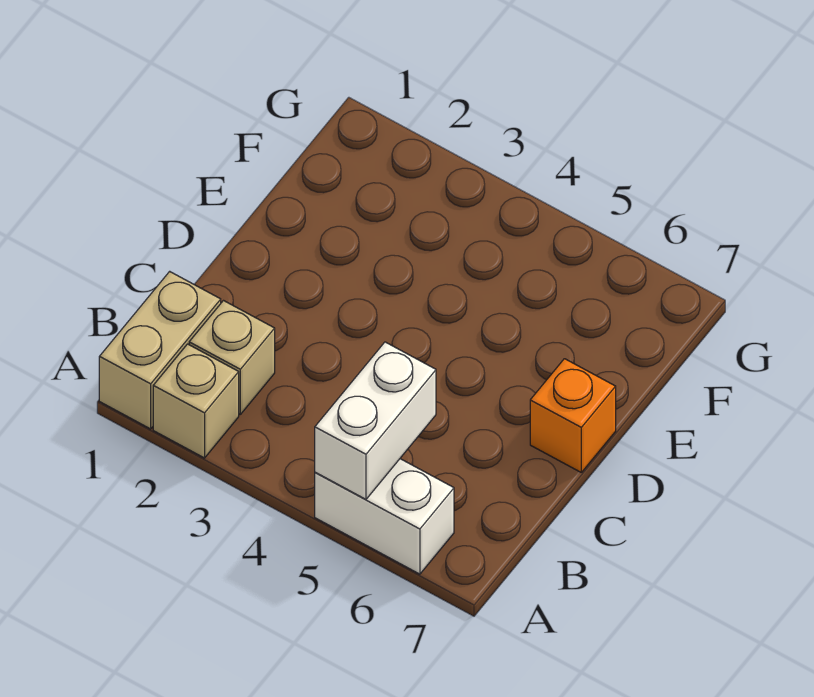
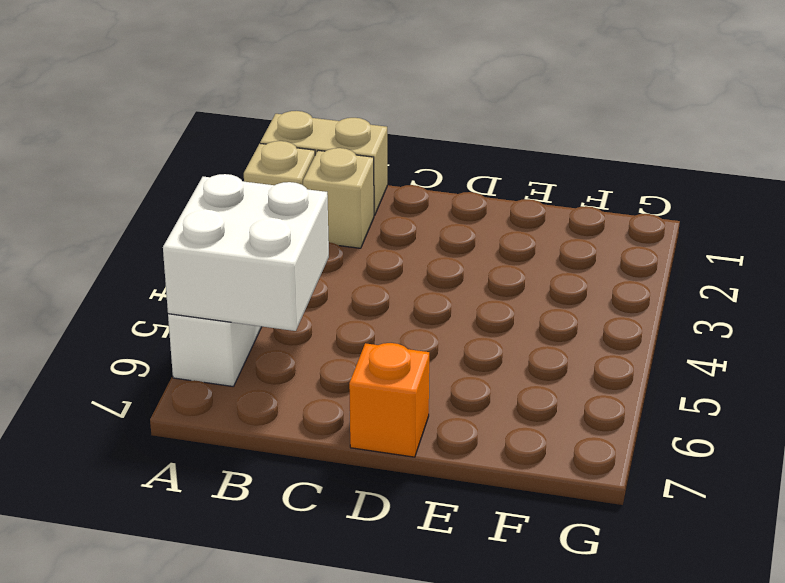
white brick A5:B5 level 2 -> white brick A5:B6 level 2

